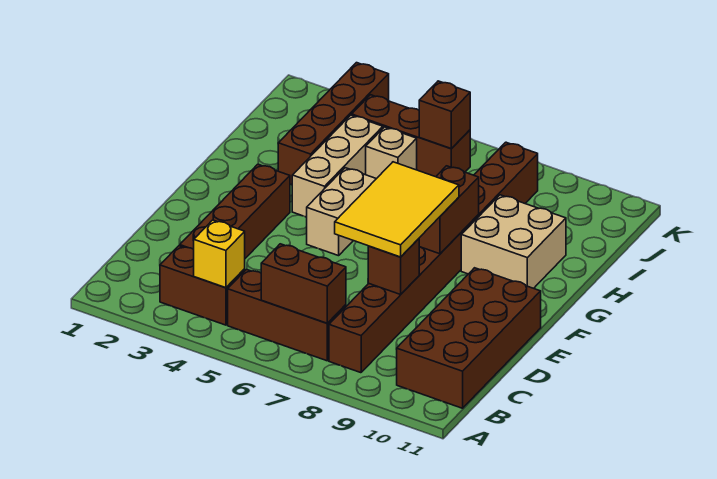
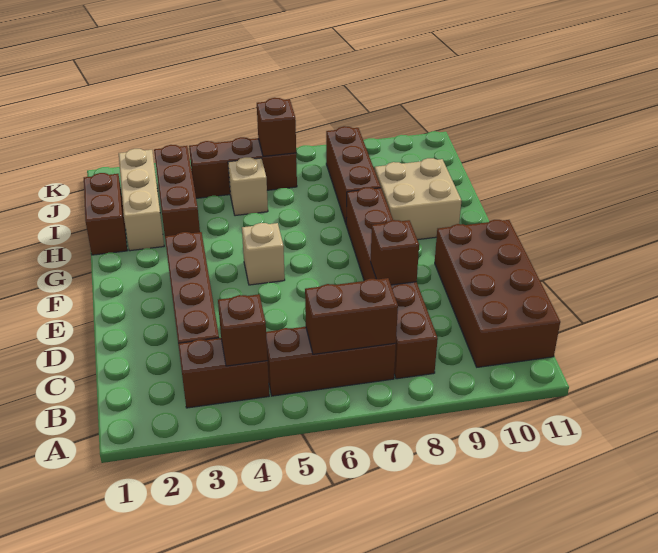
yellow brick B4 level 2 -> brown brick B4 level 2
yellow tile D7:F8 level 3 -> none
tan brick F5:G5 level 1 -> tan brick F5 level 1
brown brick F8:G8 level 2 -> brown brick H1:I1 level 1
tan brick G4:I4 level 1 -> tan brick H2:J2 level 1
brown brick H3:K3 level 1 -> brown brick H3:J3 level 1

